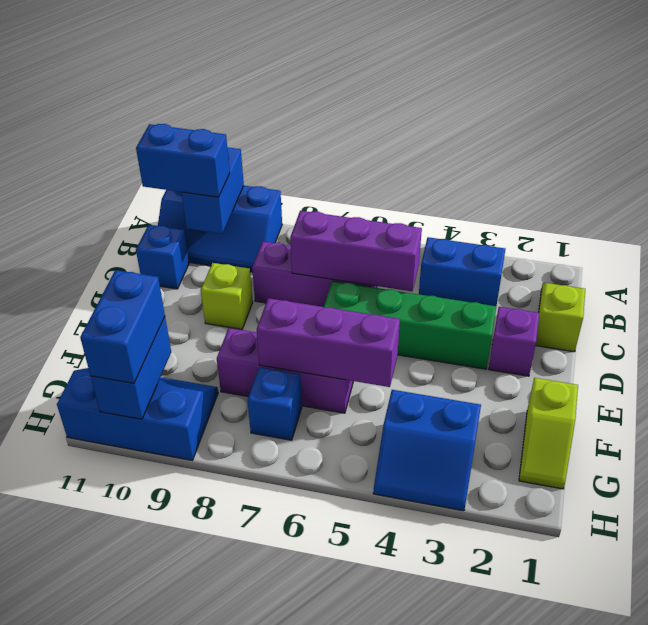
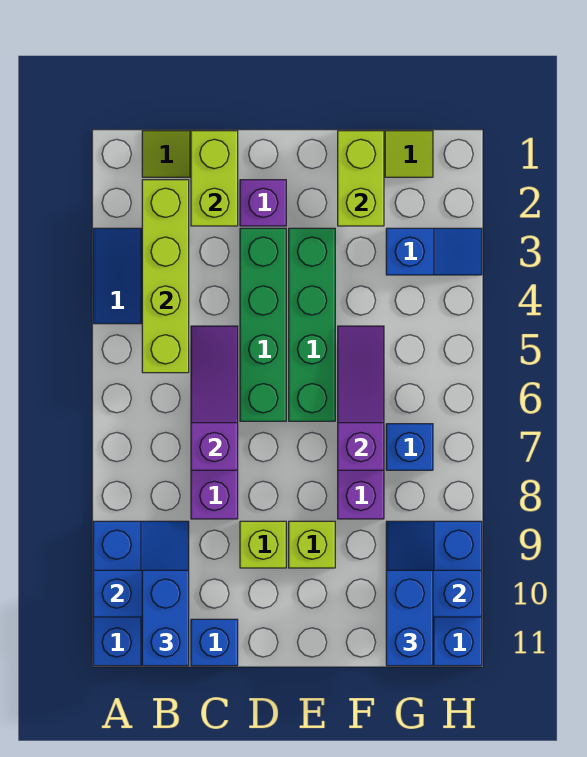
none -> lime brick B2:B5 level 2
none -> lime brick C1:C2 level 2
purple brick C5:C7 level 2 -> purple slope C5:C7 level 2 top 7
none -> green brick E3:E6 level 1
none -> lime brick E9 level 1
none -> lime brick F1:F2 level 2
purple brick F5:F7 level 2 -> purple slope F5:F7 level 2 top 7
blue slope G3:H4 level 1 top G -> blue slope G3:H3 level 1 top G
blue brick G10:H10 level 3 -> blue brick G10:G11 level 3

